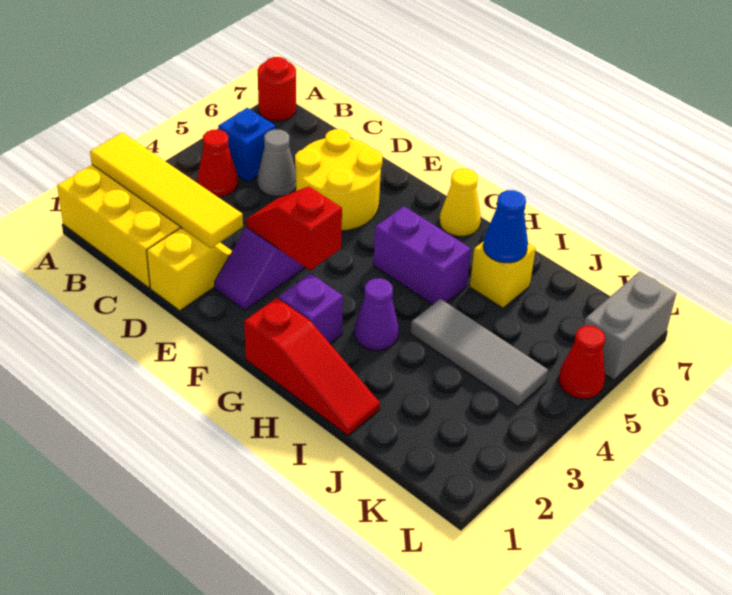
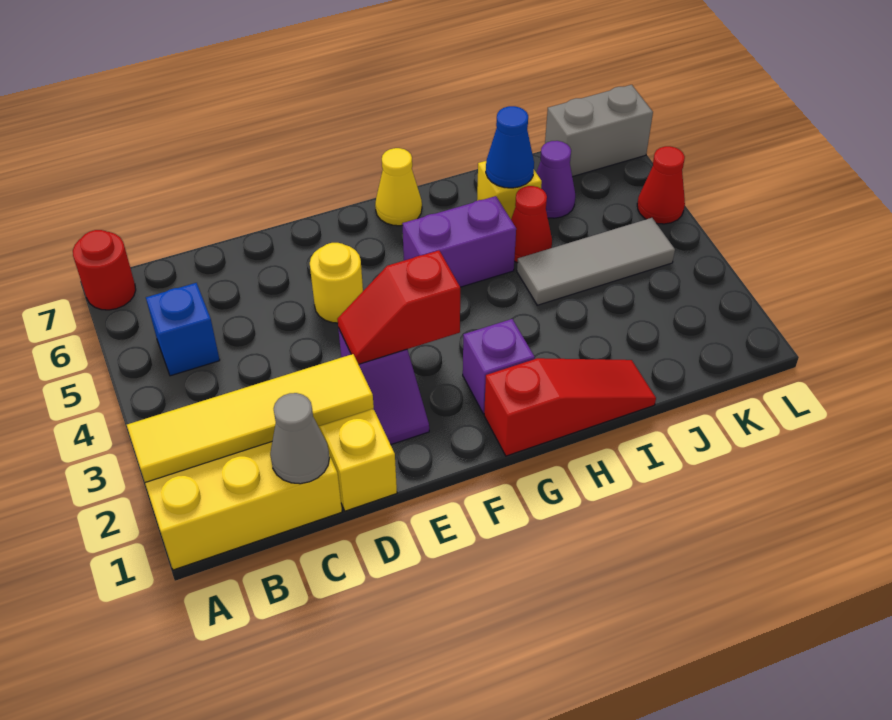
red cone B4 level 1 -> red cone I5 level 1
grey cone C5 level 1 -> grey cone C1 level 2
yellow round brick D5:E6 level 1 -> yellow round brick E5 level 1
purple cone H3 level 1 -> purple cone J6 level 1
grey brick L6:L7 level 1 -> grey brick K7:L7 level 1

